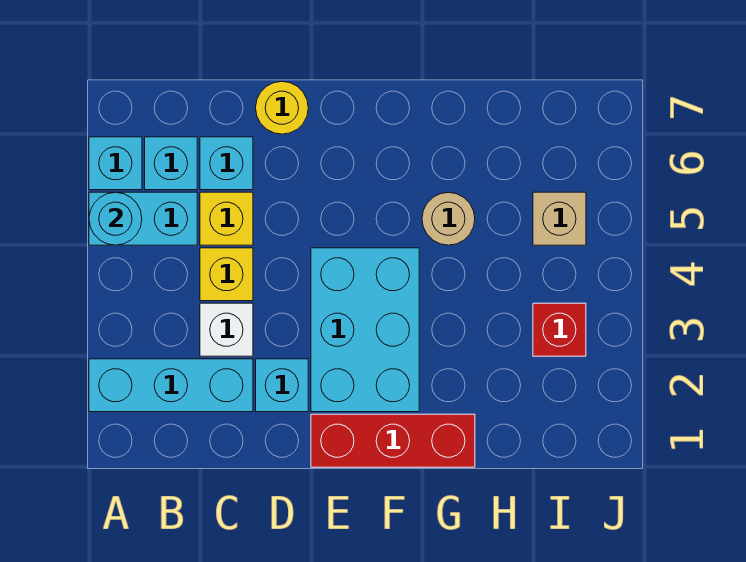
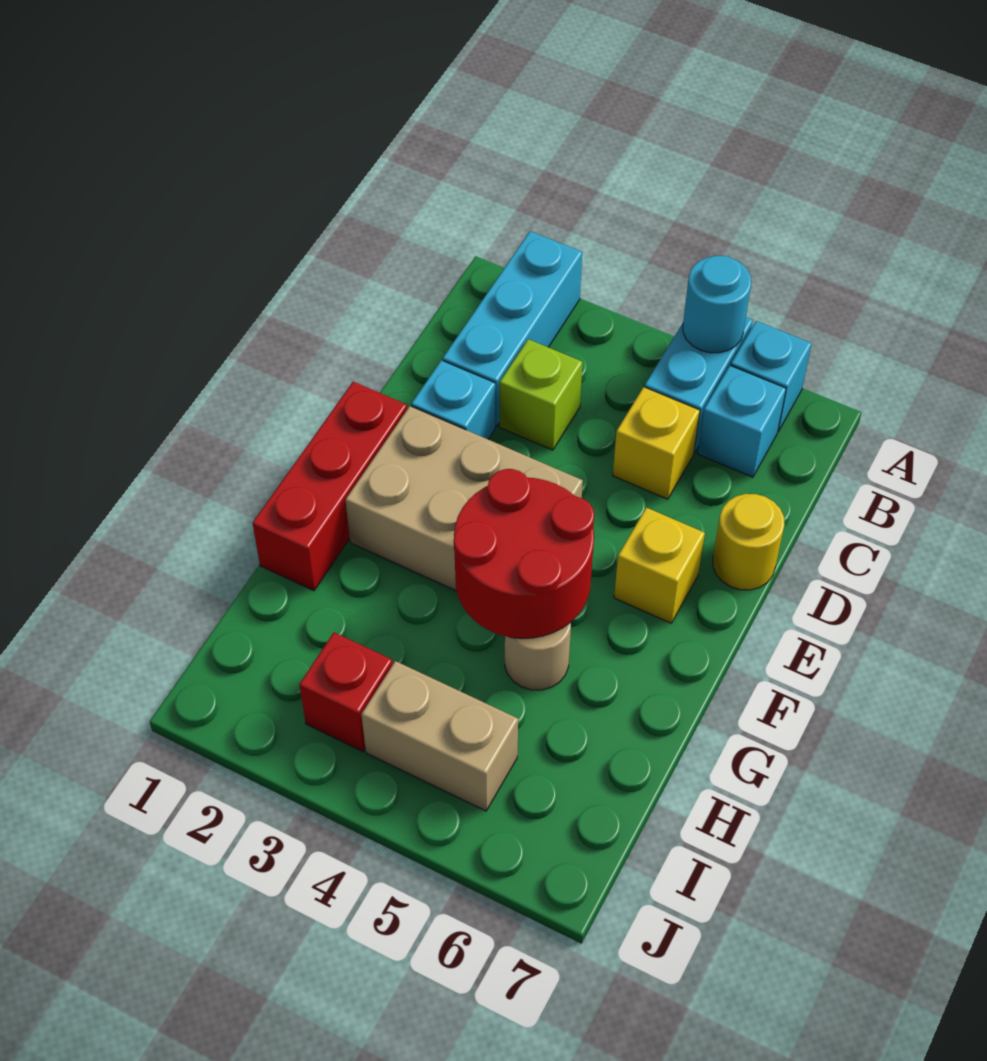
white brick C3 level 1 -> lime brick C3 level 1
yellow brick C4 level 1 -> yellow brick E6 level 1
cyan brick C6 level 1 -> none
cyan brick E2:F4 level 1 -> tan brick E2:F4 level 1
none -> red round brick F4:G5 level 2
tan brick I5 level 1 -> tan brick I4:I5 level 1

